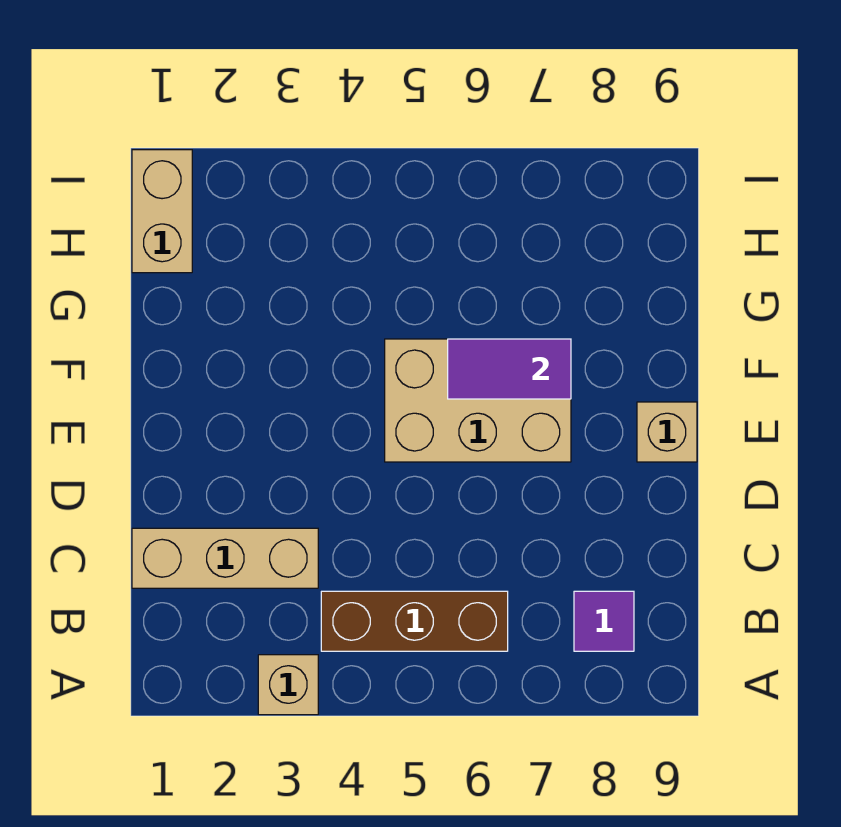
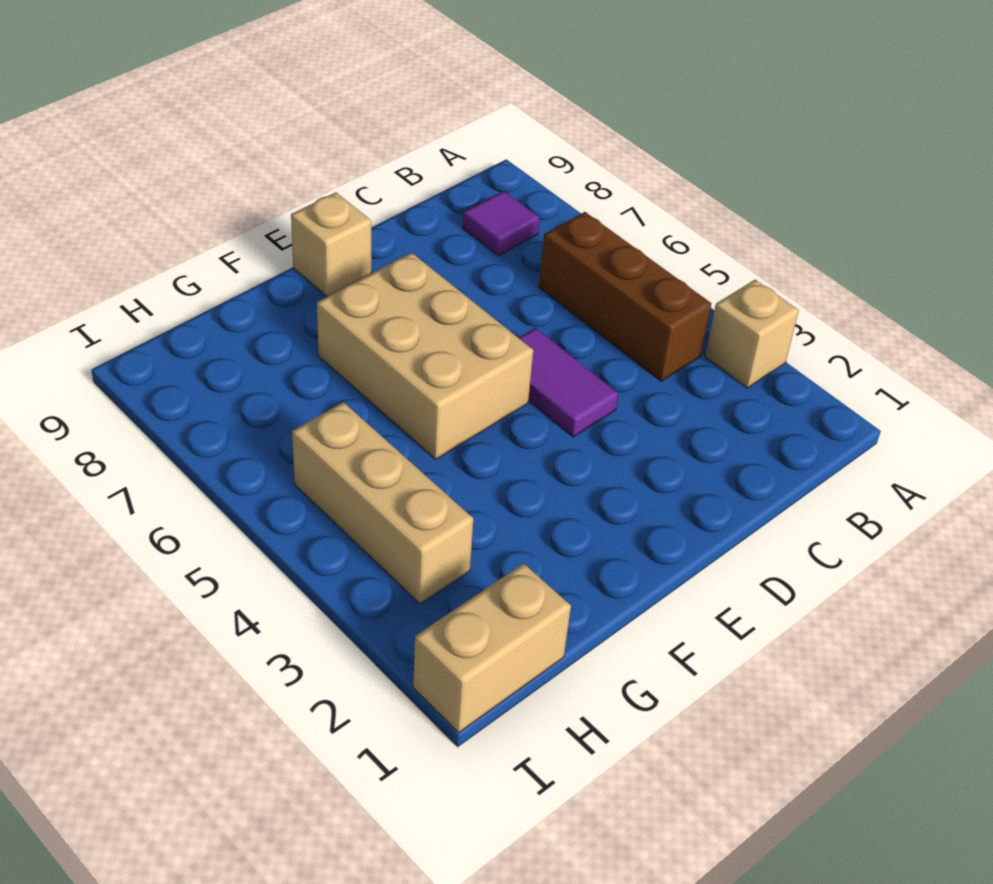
tan brick C1:C3 level 1 -> tan brick H3:H5 level 1
purple tile F6:F7 level 2 -> purple tile D4:D5 level 1

